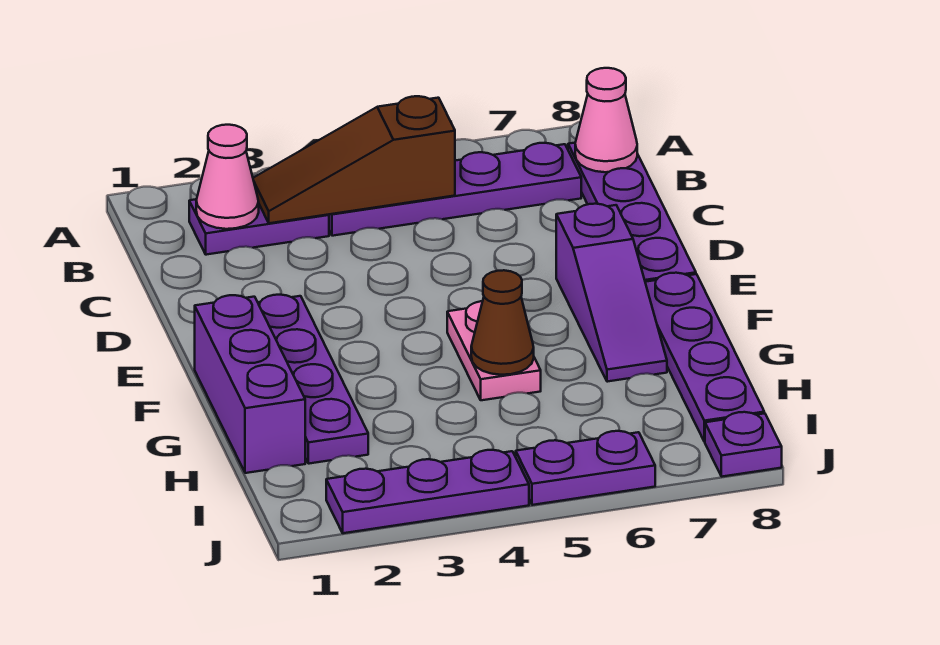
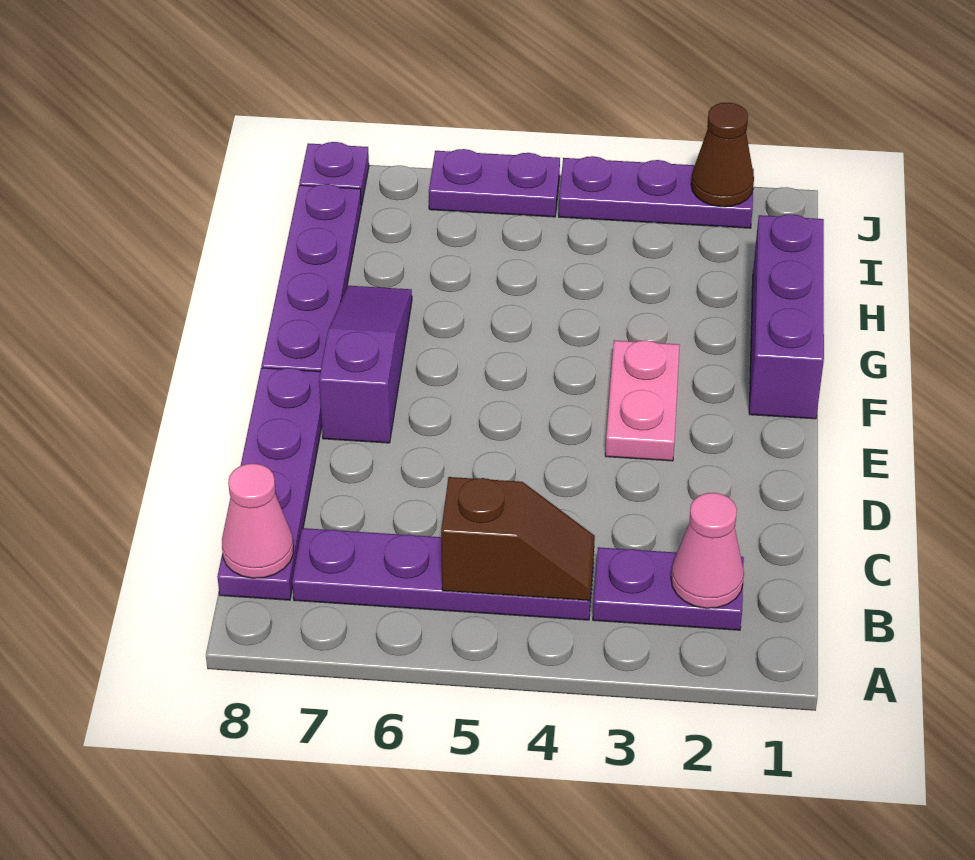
brown slope B3:B5 level 2 top 5 -> brown slope B4:B5 level 2 top 5
purple plate E2:H2 level 1 -> none
pink plate F5:G5 level 1 -> pink plate E3:F3 level 1
brown cone G5 level 2 -> brown cone J2 level 2

